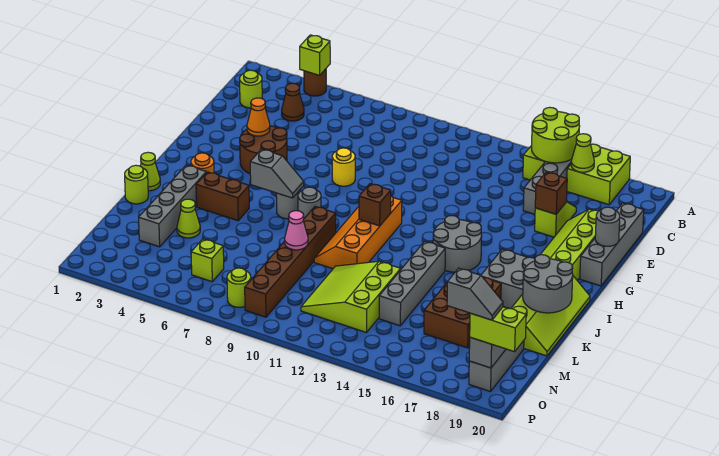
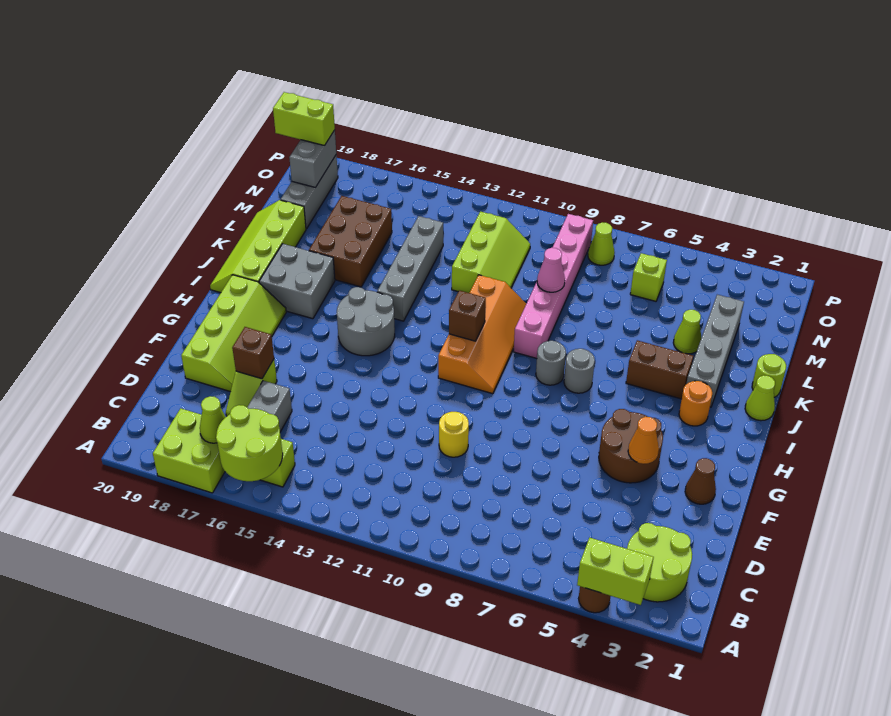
lime brick A4 level 2 -> lime brick A3:A4 level 2
lime round brick C2 level 1 -> lime round brick B2:C3 level 1
brown cone C4 level 1 -> brown cone F2 level 1
grey brick D20:G20 level 1 -> none
yellow round brick F8 level 1 -> yellow round brick E10 level 1
grey round brick F20 level 2 -> none
grey slope I6:I7 level 2 top 6 -> none
brown brick J9:O9 level 1 -> pink brick J9:O9 level 1
grey round brick J19:K20 level 2 -> none
lime slope L11:N13 level 1 top 13 -> lime slope L11:N12 level 1 top 12
lime round brick O8 level 1 -> lime cone O8 level 1
grey slope O18:O19 level 4 top 18 -> none

